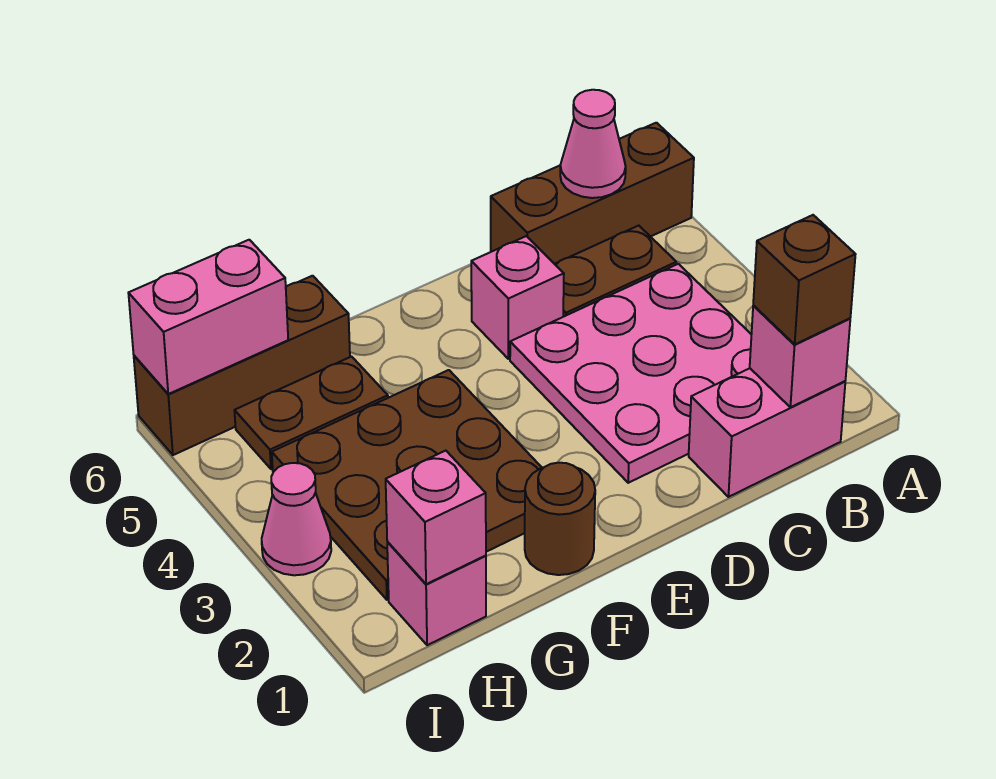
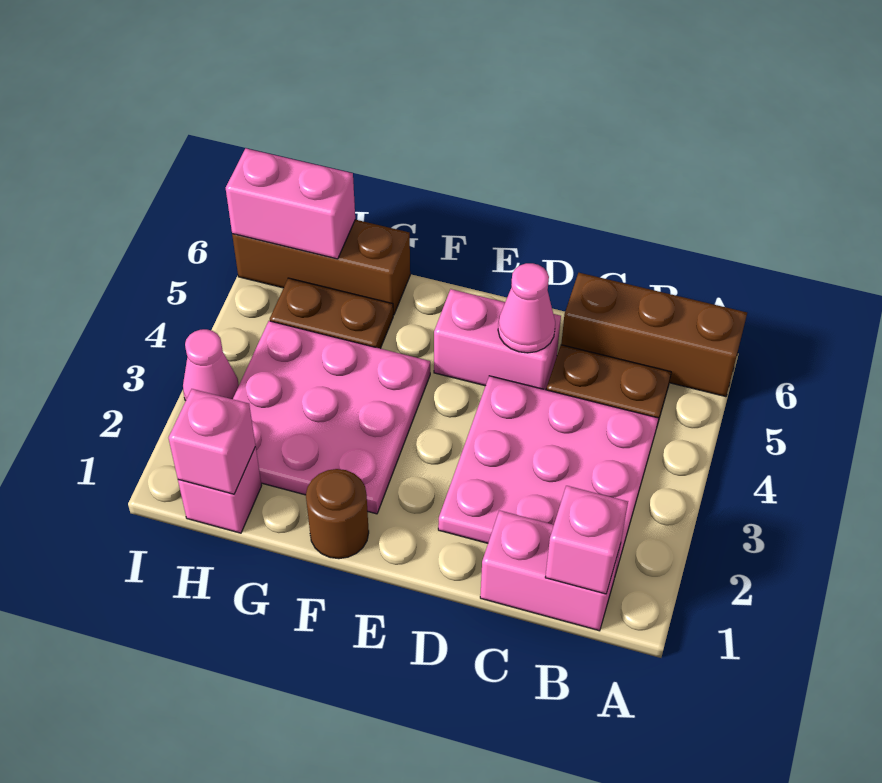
brown brick B1 level 3 -> none
pink cone B6 level 2 -> pink cone D5 level 2
pink brick D5 level 1 -> pink brick D5:E5 level 1
brown plate F2:H4 level 1 -> pink plate F2:H4 level 1

